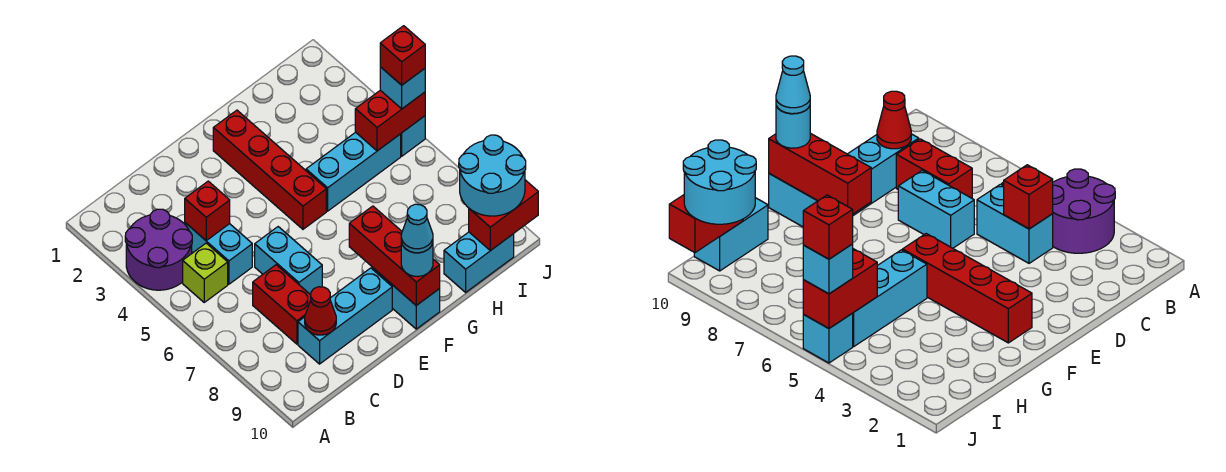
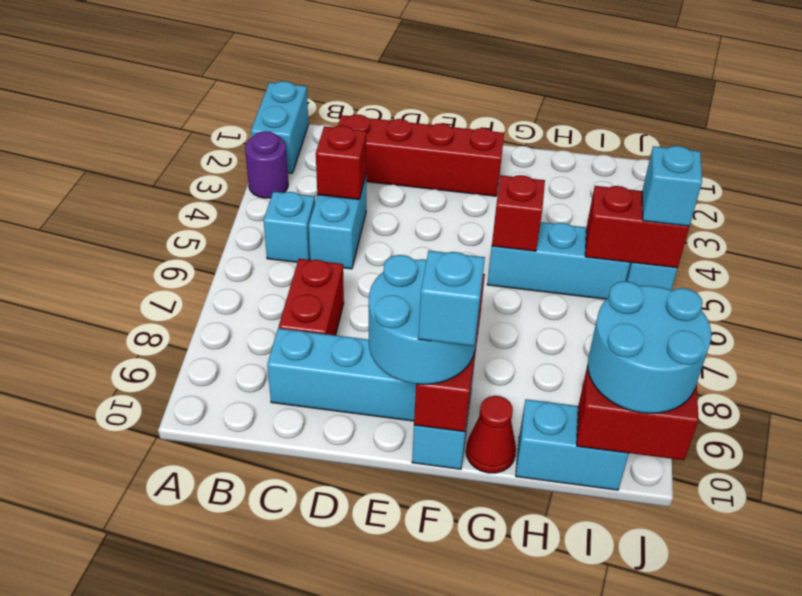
purple round brick A3:B4 level 1 -> purple round brick A3 level 1
lime brick B5 level 1 -> cyan brick B5 level 1
red cone C9 level 2 -> red cone G10 level 1
cyan brick D6:D7 level 1 -> cyan brick A1:A2 level 1
red brick F2:F5 level 1 -> red brick C2:F2 level 1
cyan round brick F10 level 3 -> cyan round brick E9:F10 level 3
cyan cone F10 level 4 -> cyan brick F10 level 4
red brick J5 level 4 -> red brick G5 level 2

